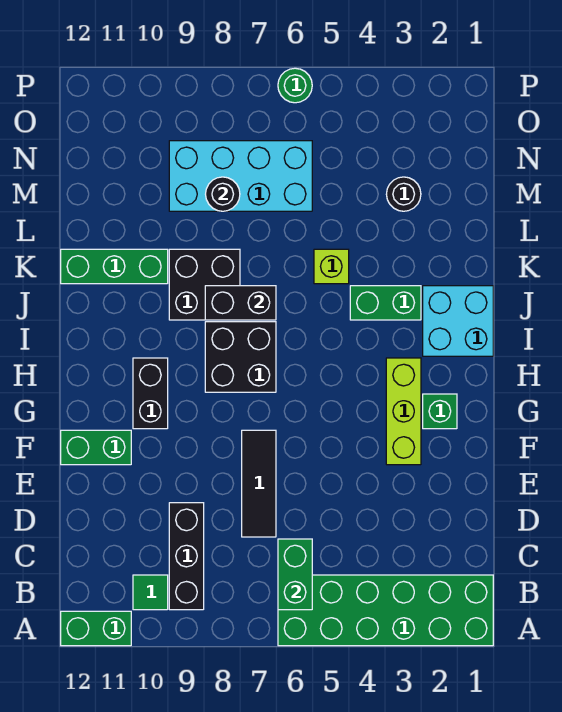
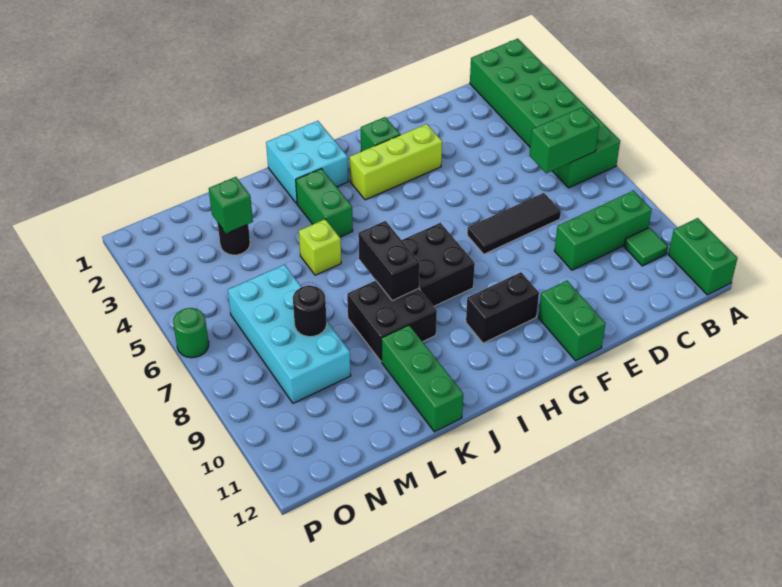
black brick B9:D9 level 1 -> green brick B9:D9 level 1
none -> green brick M3 level 2

